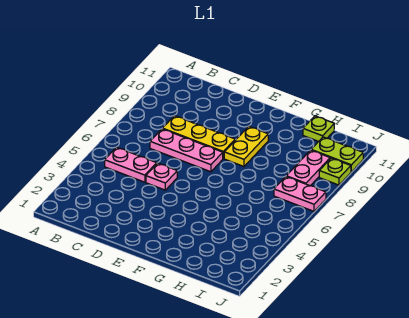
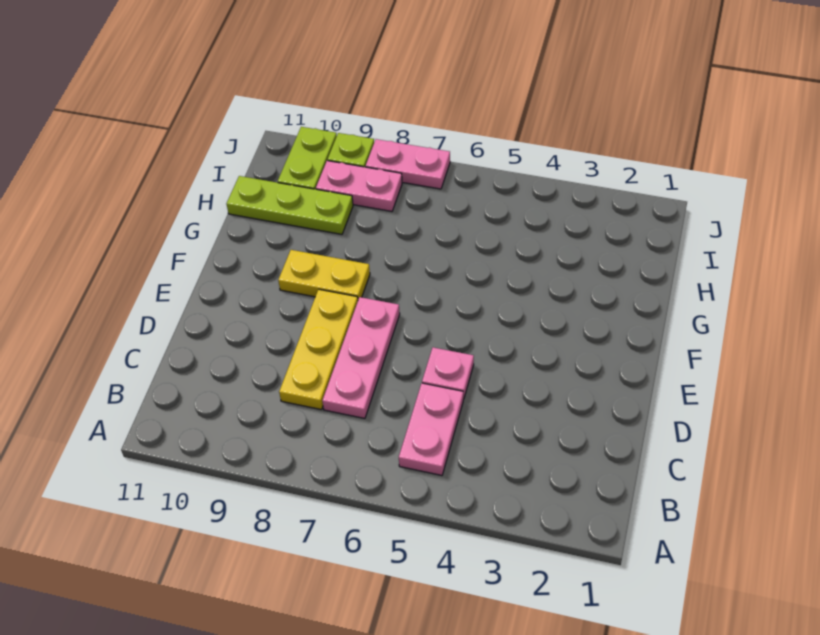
lime plate H11 level 1 -> lime plate H9:H11 level 1
pink plate I7:J7 level 1 -> pink plate J7:J8 level 1

